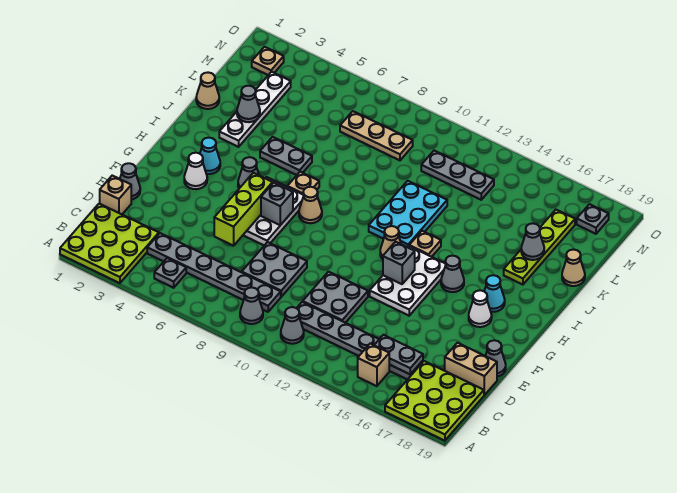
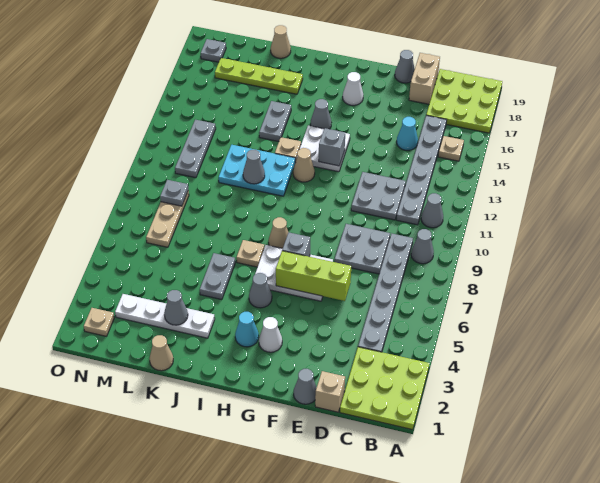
grey plate B5 level 1 -> grey plate M9 level 2
tan brick B15 level 1 -> tan plate B15 level 1
grey plate C15:C16 level 2 -> grey plate J14:J15 level 1
white plate F13:H14 level 1 -> white plate G13:H14 level 1
cyan cone H17 level 1 -> cyan cone D15 level 1
grey cone K17 level 2 -> grey cone J11 level 2

